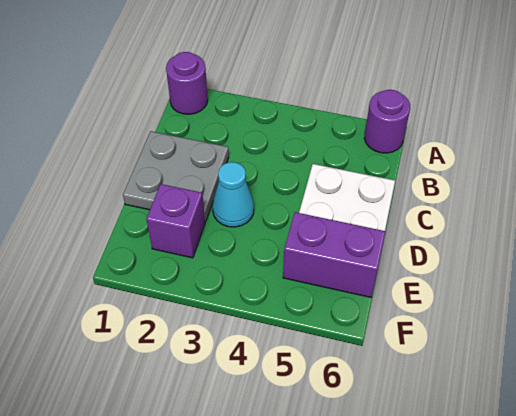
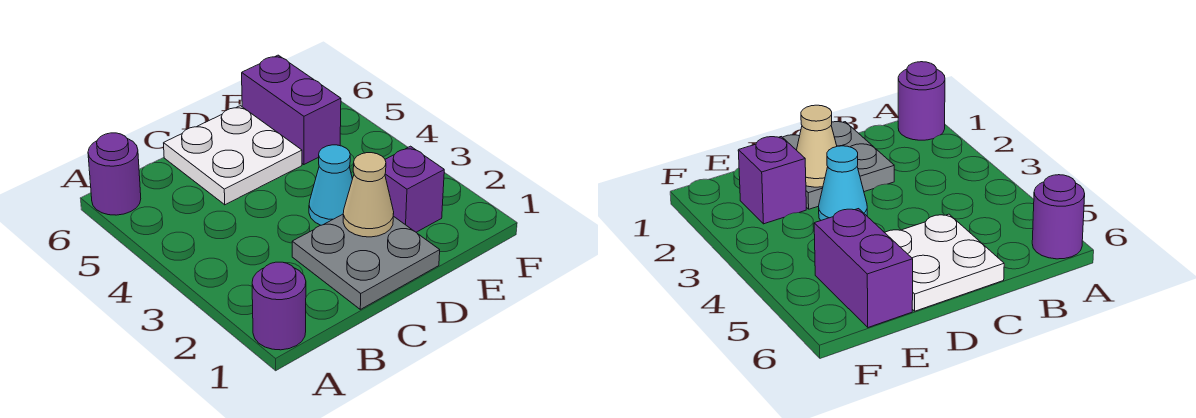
none -> tan cone D2 level 2

